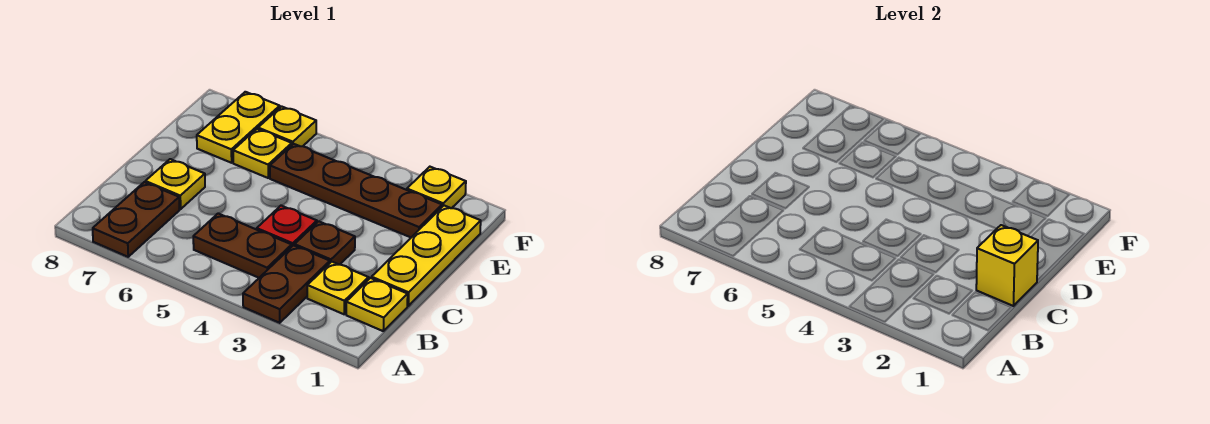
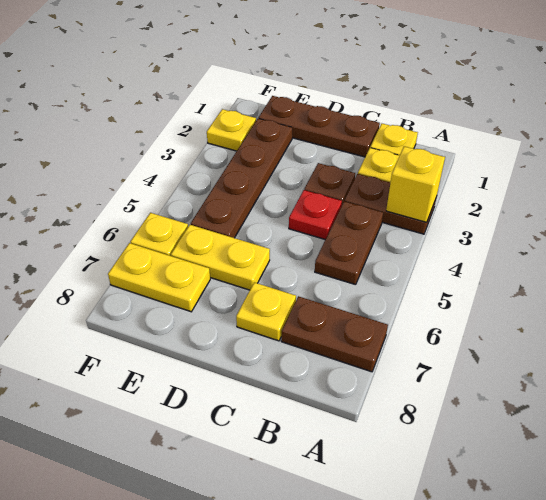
yellow plate C1:E1 level 1 -> brown plate C1:E1 level 1
yellow brick C1 level 2 -> yellow brick A3 level 2
yellow plate E6 level 1 -> yellow plate D6:E6 level 1

